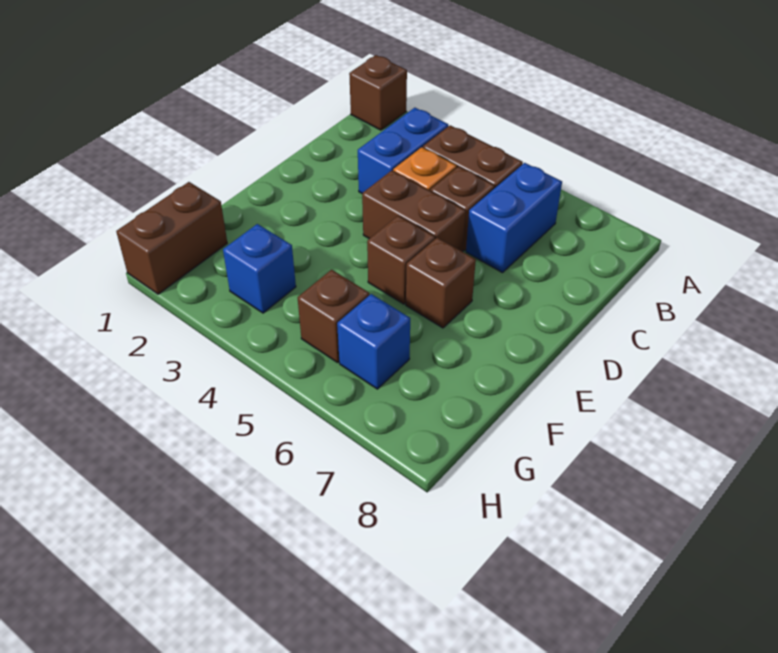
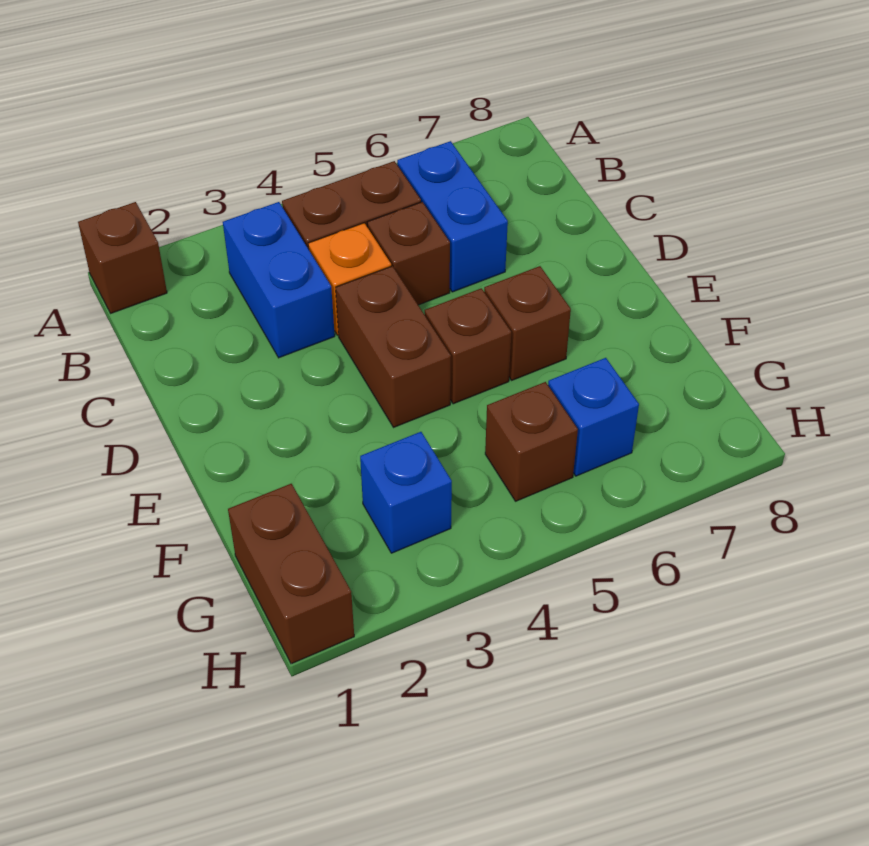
brown brick D4:D5 level 1 -> brown brick D4:E4 level 1

